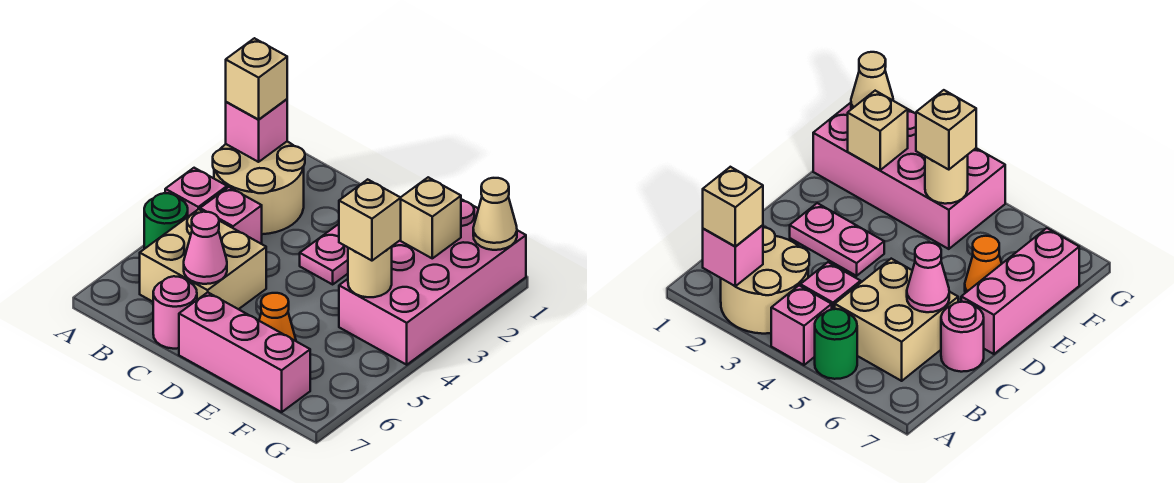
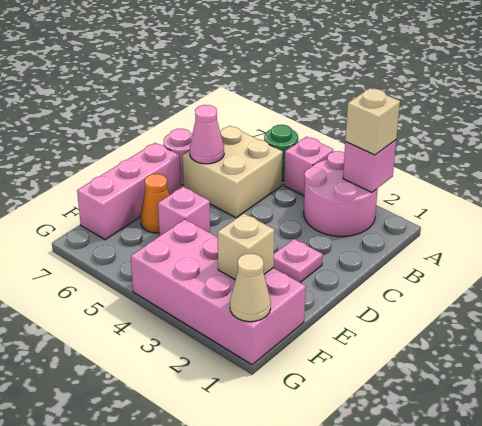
tan round brick A2:B3 level 1 -> pink round brick A2:B3 level 1
pink brick B4 level 1 -> pink brick E5 level 1
pink plate D2:D3 level 1 -> pink plate D2 level 1
tan round brick F4 level 2 -> none
tan brick F4 level 3 -> none

